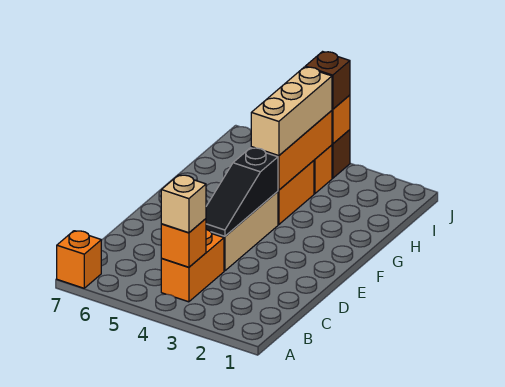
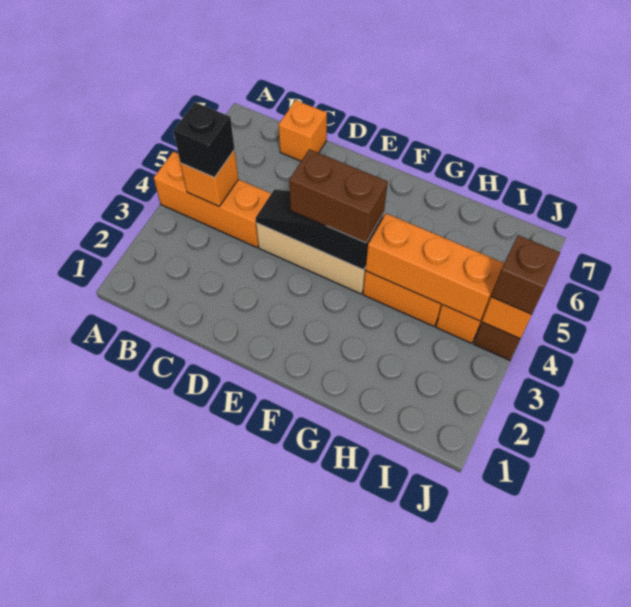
orange brick A7 level 1 -> orange brick C7 level 1
orange brick B4:C4 level 1 -> orange brick A4:C4 level 1
tan brick B4 level 3 -> black brick B4 level 3
none -> brown brick E4:F4 level 3
tan brick G4:I4 level 3 -> none

